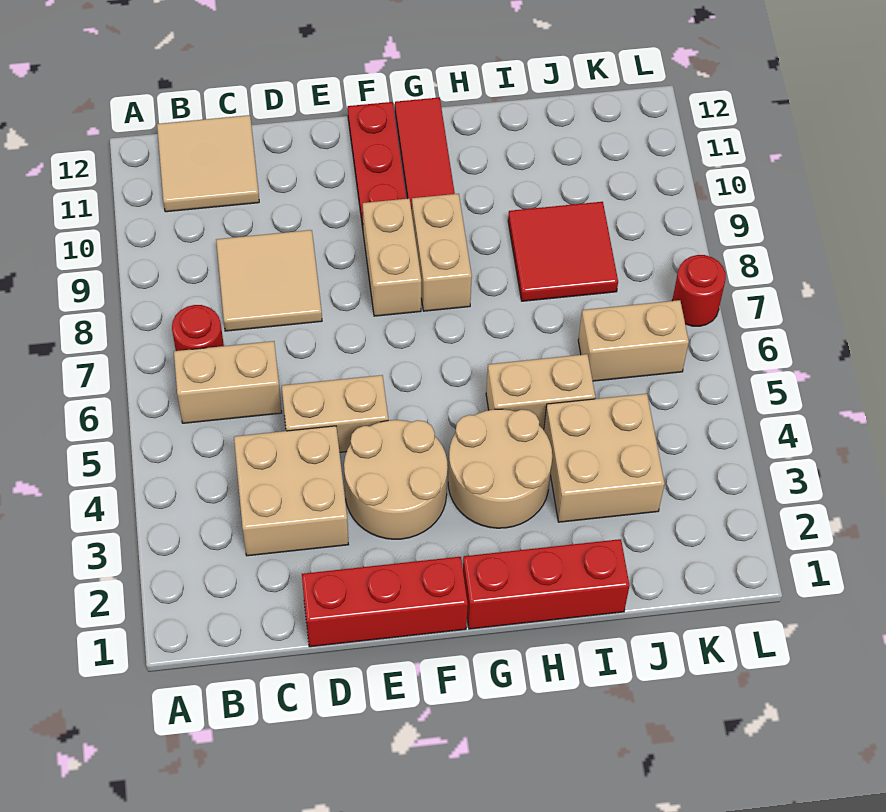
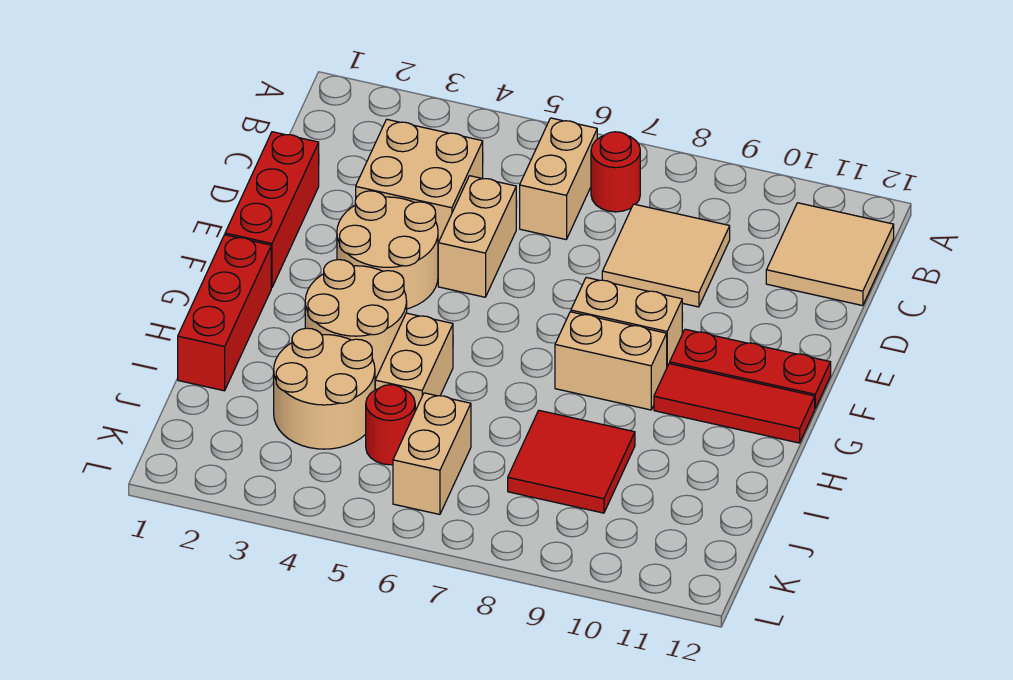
tan brick I3:J4 level 1 -> tan round brick I3:J4 level 1
red round brick L7 level 1 -> red round brick J5 level 1

